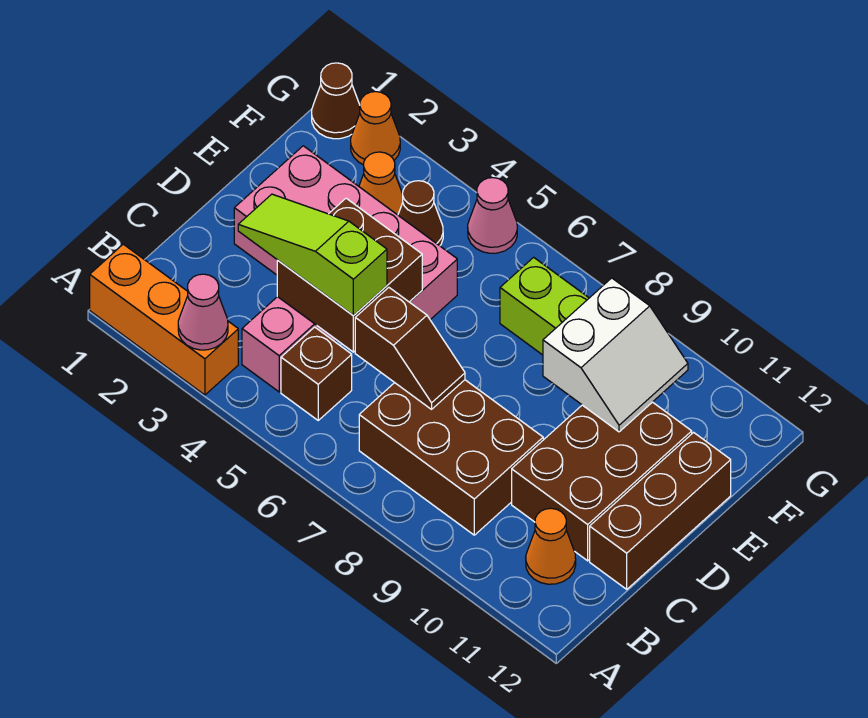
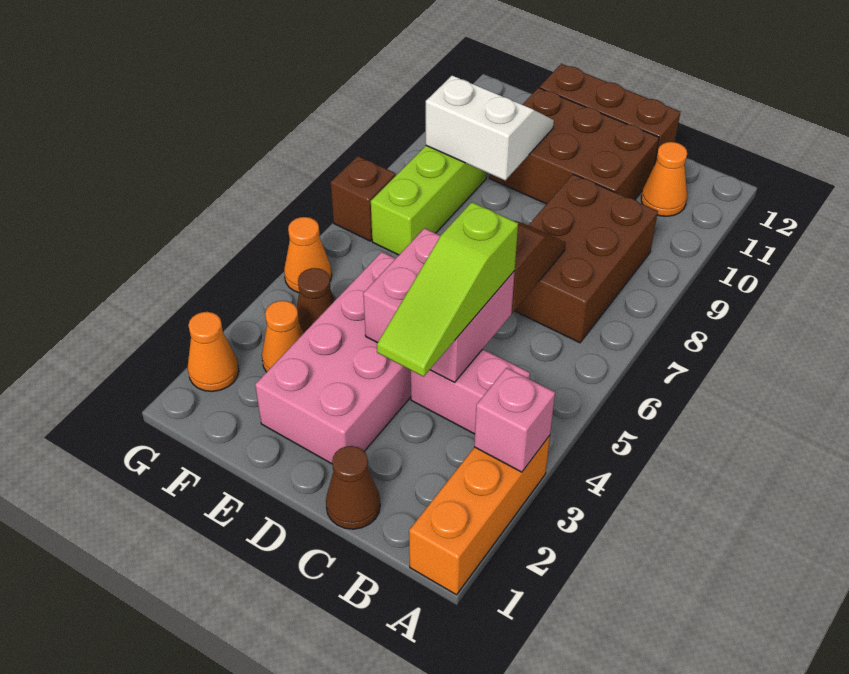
pink cone A3 level 2 -> pink brick A3 level 2
brown brick B5 level 1 -> brown brick G7 level 1
brown brick C4:D5 level 2 -> pink brick C4:D5 level 2
brown cone G1 level 1 -> brown cone C1 level 1
pink cone G5 level 1 -> orange cone G5 level 1

